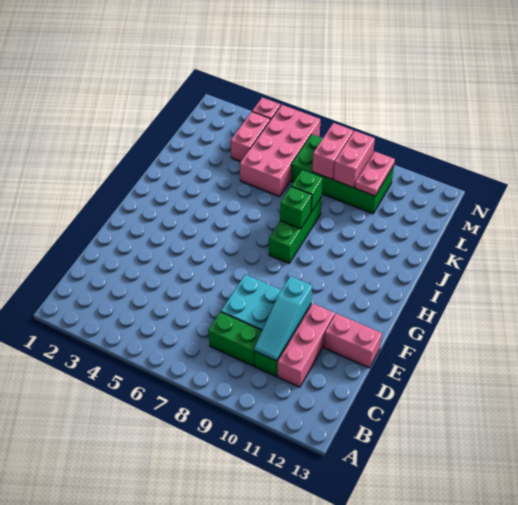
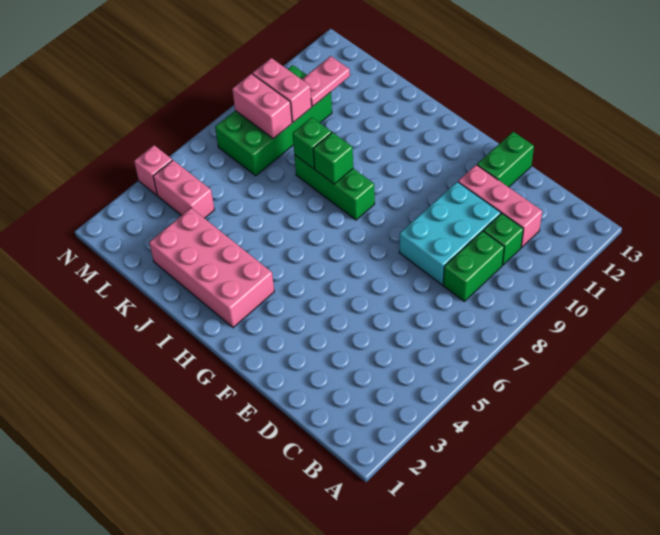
cyan slope C10:E10 level 2 top E -> none
pink brick E12:E13 level 1 -> green brick E12:E13 level 1
pink brick K5:N6 level 1 -> pink brick H2:K3 level 1
pink plate L10:M10 level 2 -> pink plate L10:L11 level 2

